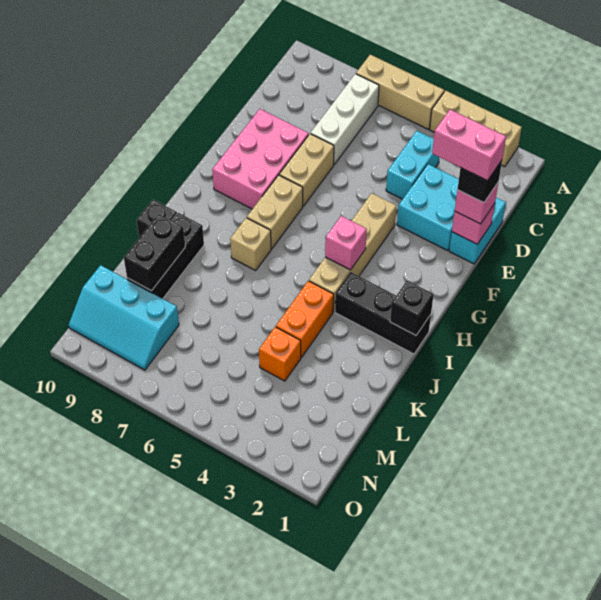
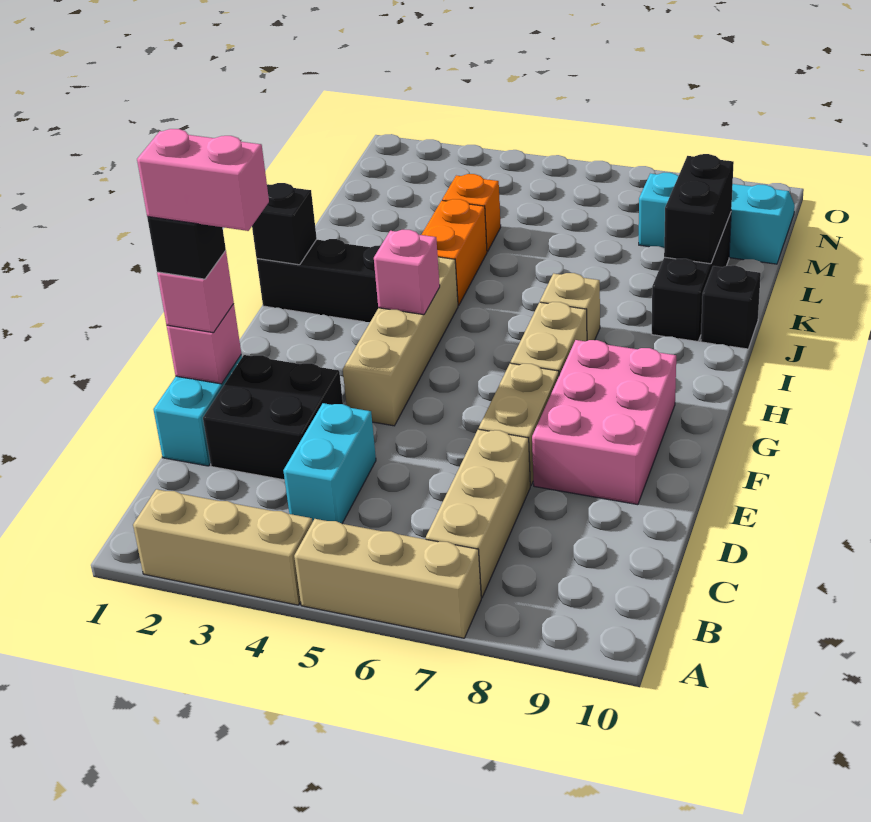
white brick B7:D7 level 1 -> tan brick B7:D7 level 1
cyan brick D2:E3 level 1 -> black brick D2:E3 level 1

